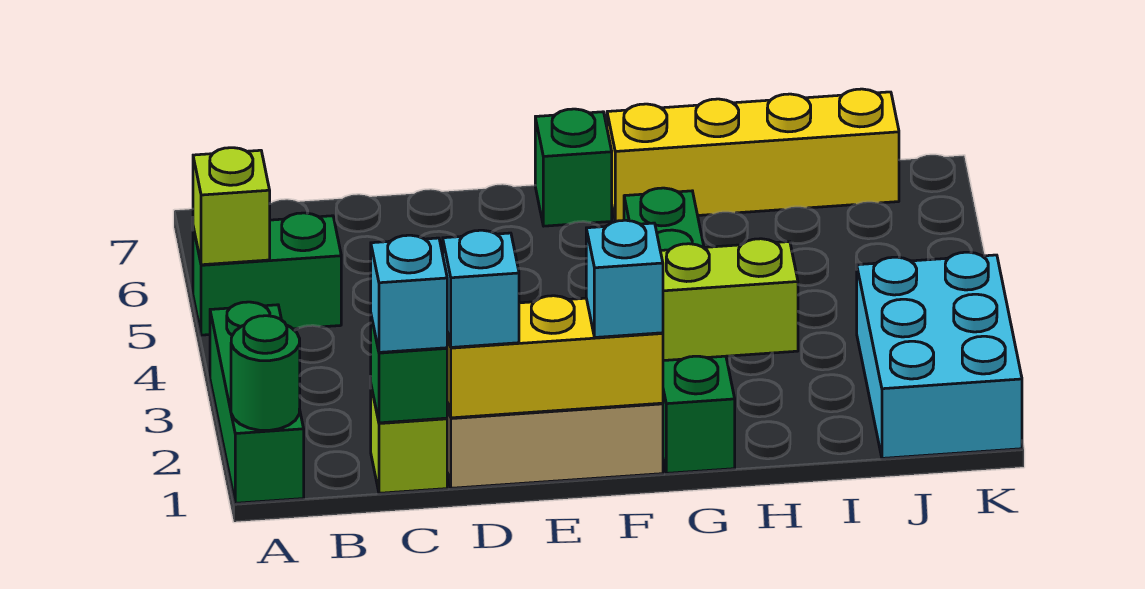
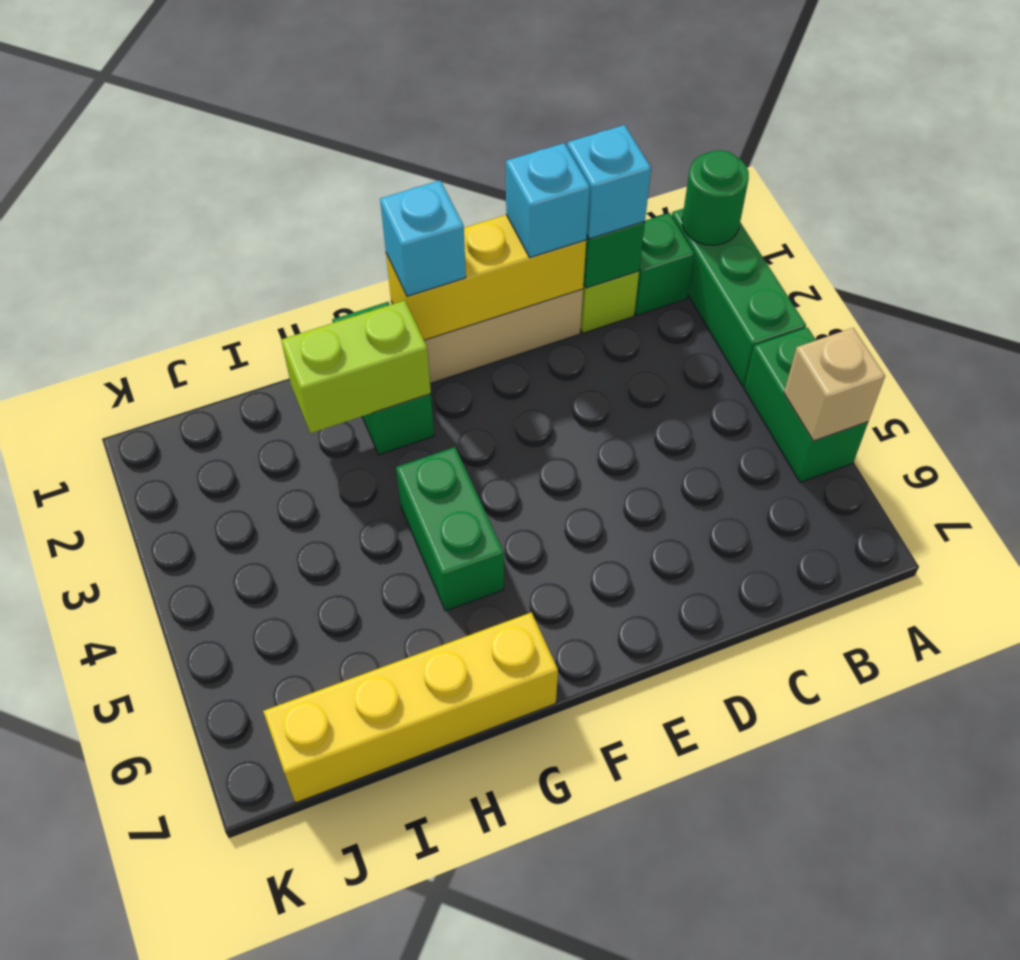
green brick A5:B5 level 1 -> green brick A4:A5 level 1
lime brick A5 level 2 -> tan brick A5 level 2
green brick F7 level 1 -> green brick B1 level 1
cyan brick J1:K3 level 1 -> none

